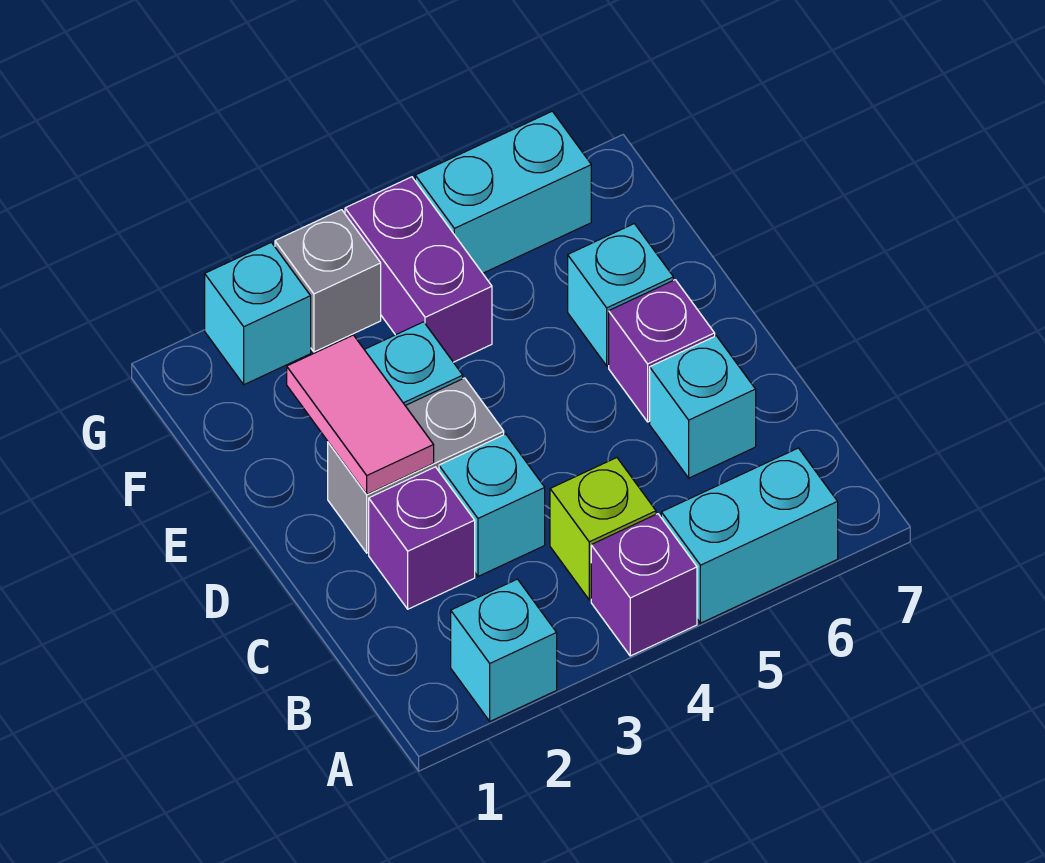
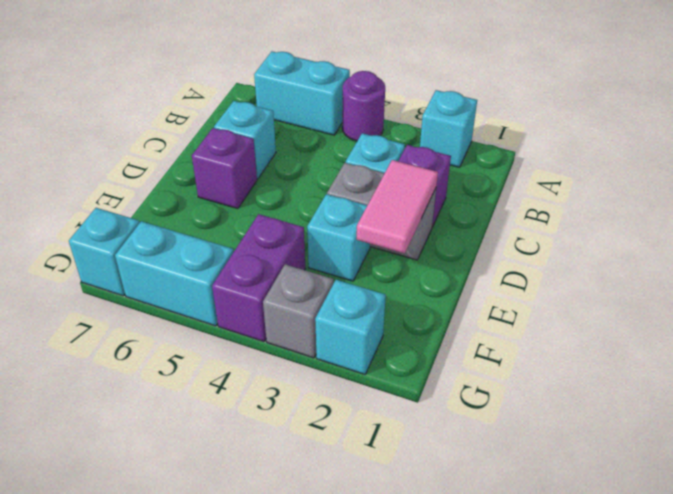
purple brick A4 level 1 -> purple round brick A4 level 1
lime brick B4 level 1 -> none
cyan brick E6 level 1 -> cyan brick G7 level 1

